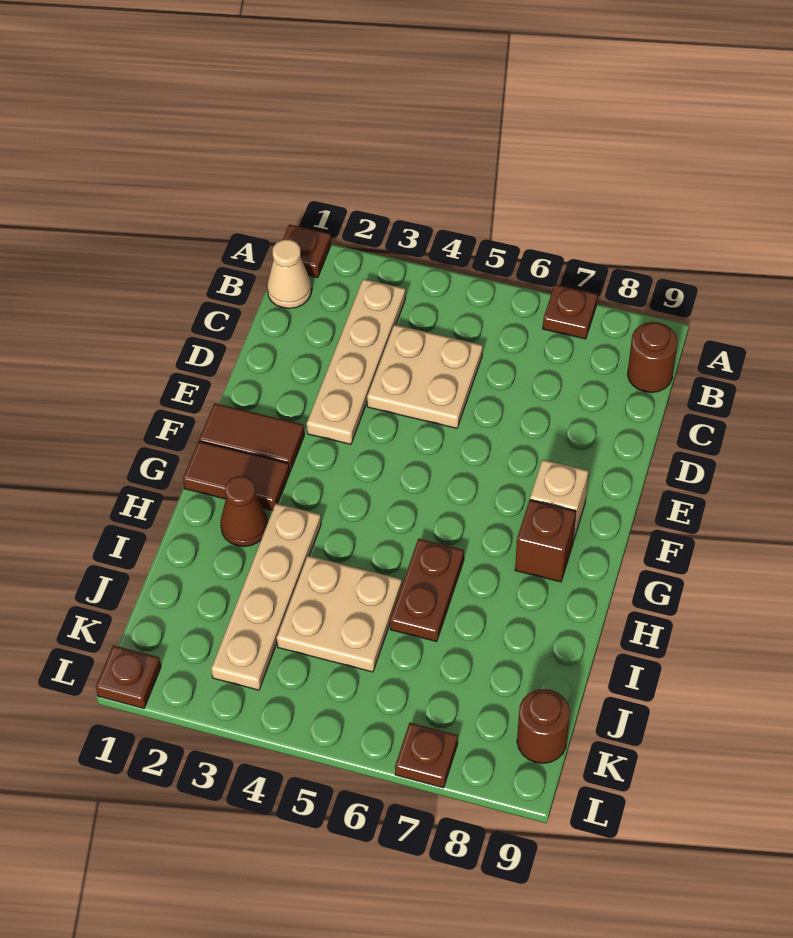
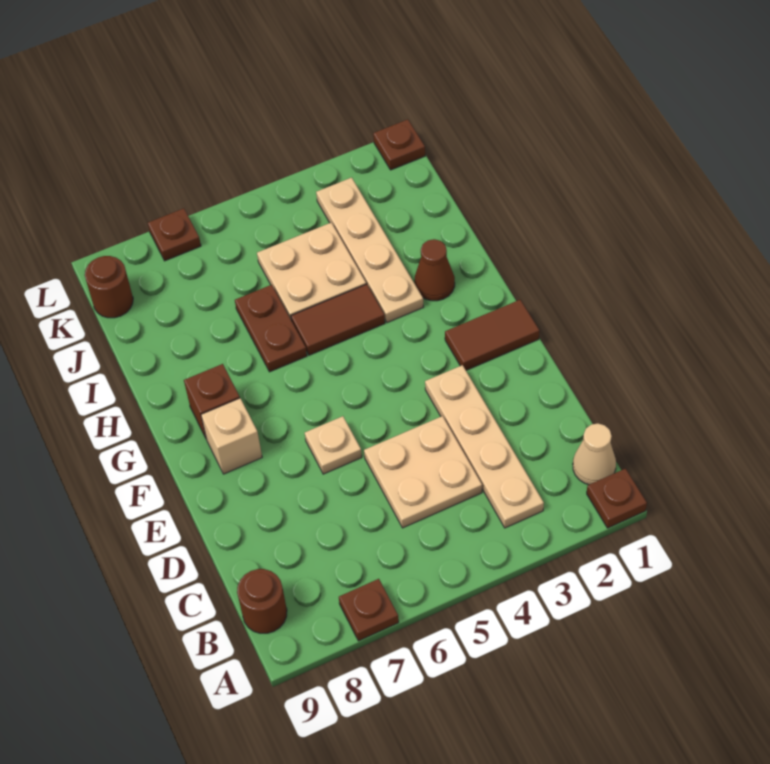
none -> tan plate E6 level 1
brown tile G1:G2 level 1 -> brown tile H4:H5 level 1

